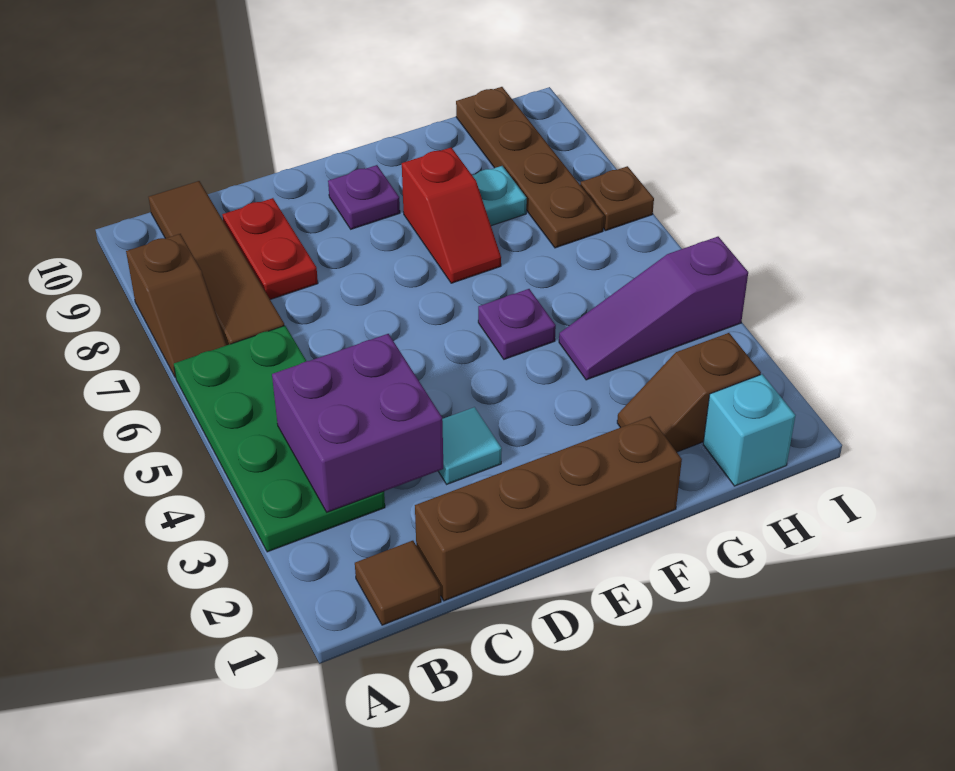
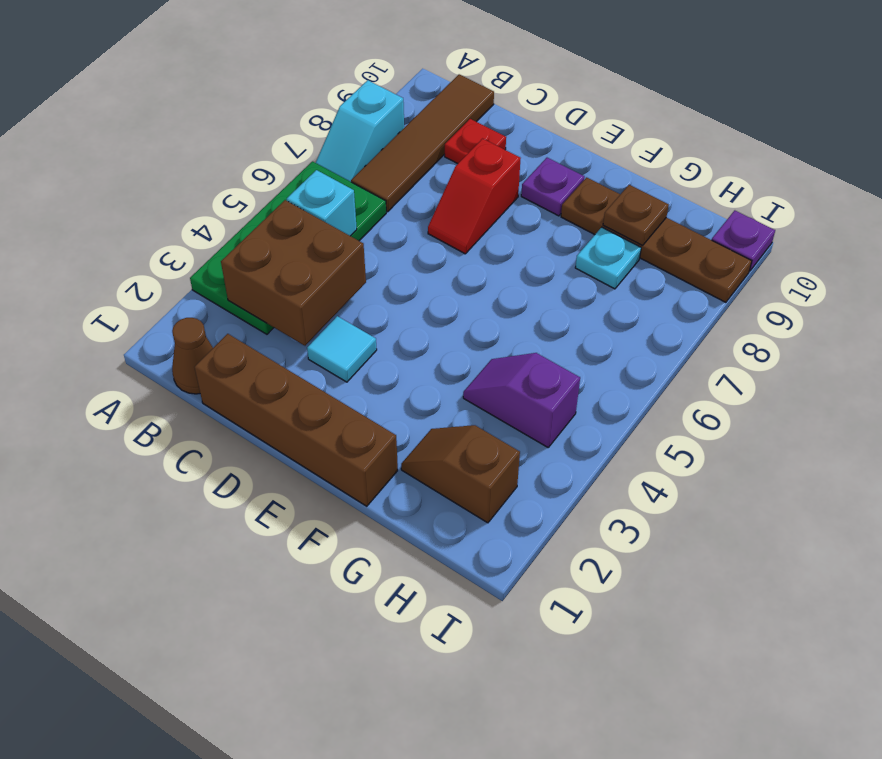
brown slope A7:A8 level 1 top 8 -> cyan slope A7:A8 level 1 top 8
brown tile B1 level 1 -> brown cone B1 level 1
purple brick B3:C4 level 2 -> brown brick B3:C4 level 2
red plate C8:C9 level 1 -> red plate C9 level 1
purple plate F5 level 1 -> purple plate I10 level 1
red slope F7:F8 level 1 top 8 -> red slope D7:D8 level 1 top 8
purple slope G4:I4 level 1 top I -> purple slope G4:H4 level 1 top H
cyan brick H1 level 1 -> cyan brick B5 level 2
brown plate H7:H10 level 1 -> brown plate F9:I9 level 1
brown plate I7 level 1 -> brown plate G9 level 2

